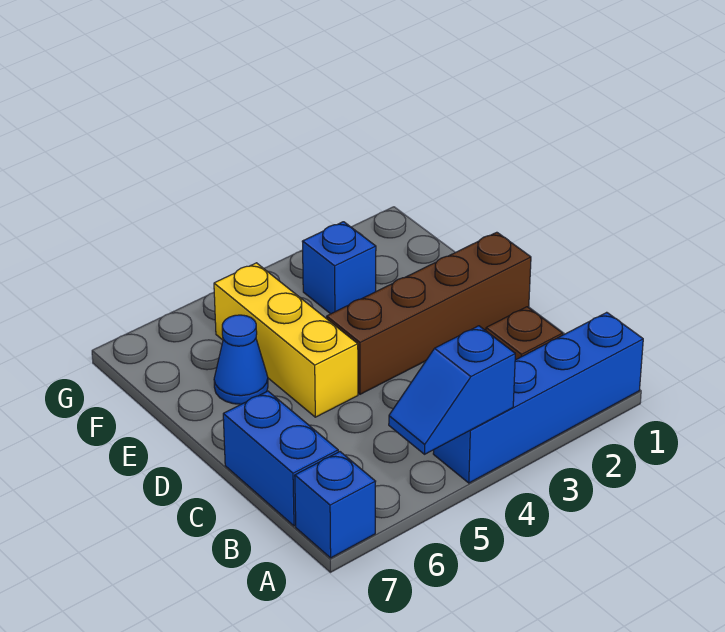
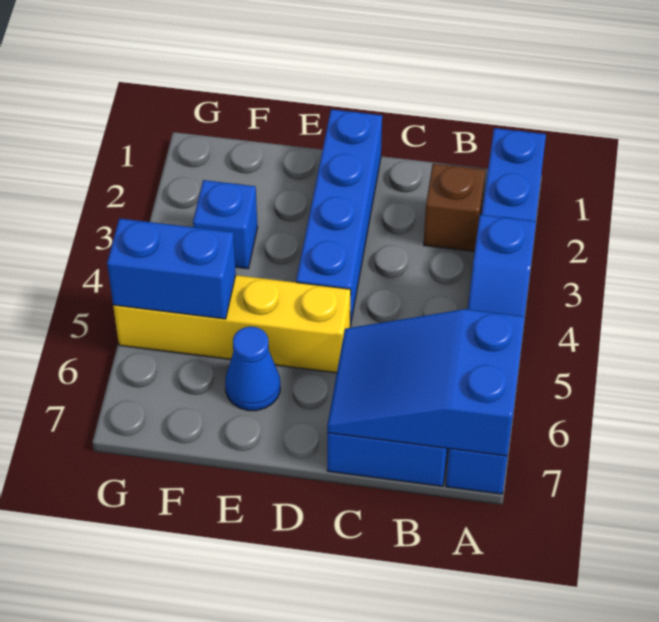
none -> blue slope A6:C7 level 2 top A
brown brick D1:D4 level 1 -> blue brick D1:D4 level 1
yellow brick D5:F5 level 1 -> yellow brick D5:G5 level 1
none -> blue brick F5:G5 level 2

